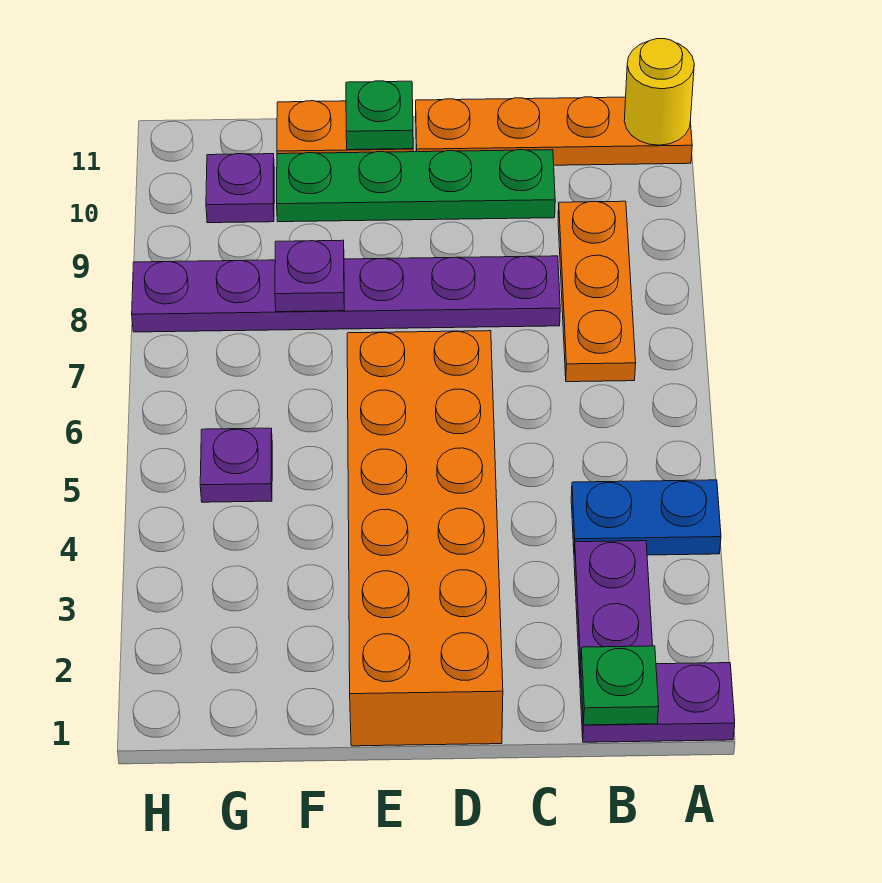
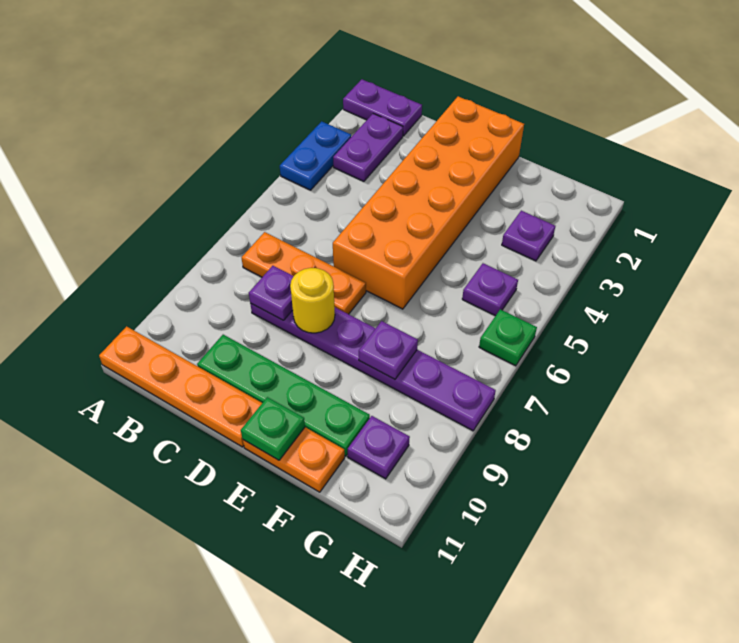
blue plate A4:B4 level 1 -> blue plate A3:A4 level 1
yellow round brick A11 level 2 -> yellow round brick D8 level 2
green plate B1 level 2 -> green plate H6 level 1
orange plate B7:B9 level 1 -> orange plate B7:D7 level 1
none -> purple plate C8 level 2
none -> purple plate G3 level 1

